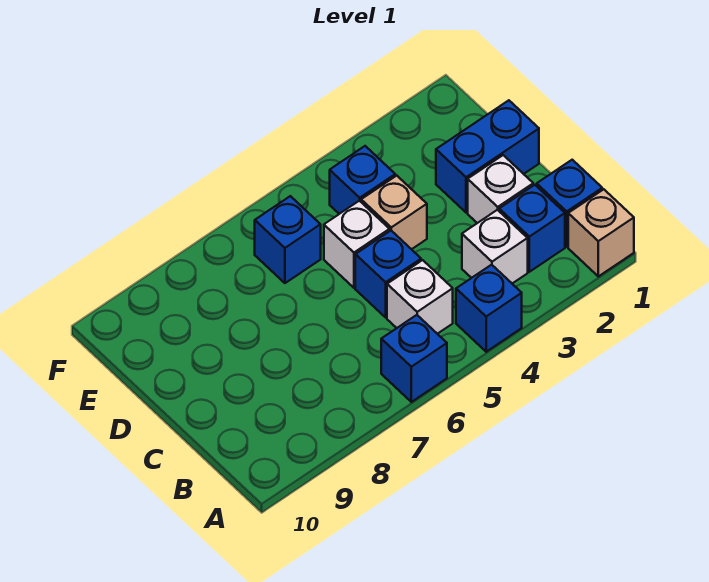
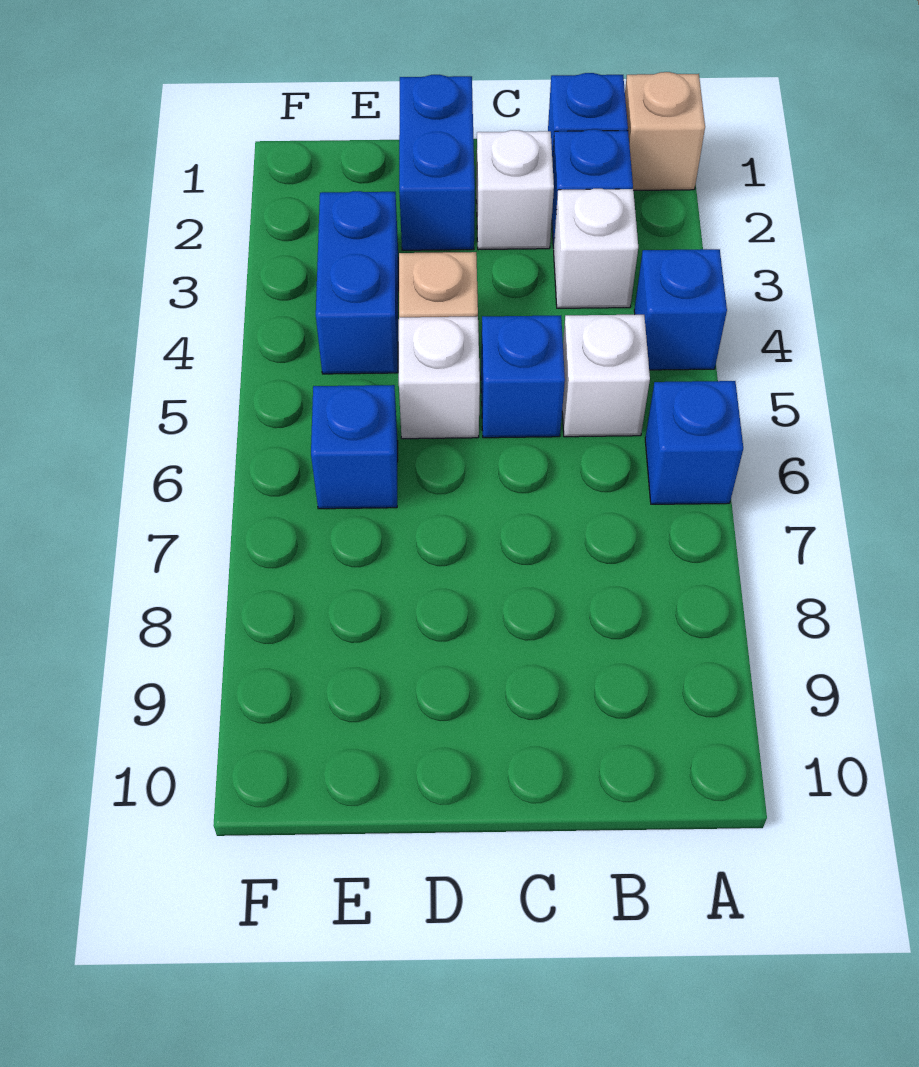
blue brick E4 level 1 -> blue brick E3:E4 level 1

